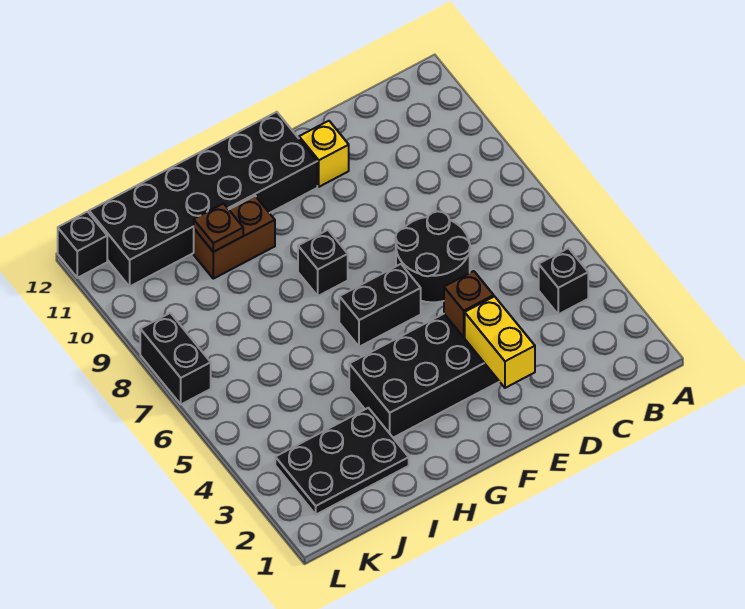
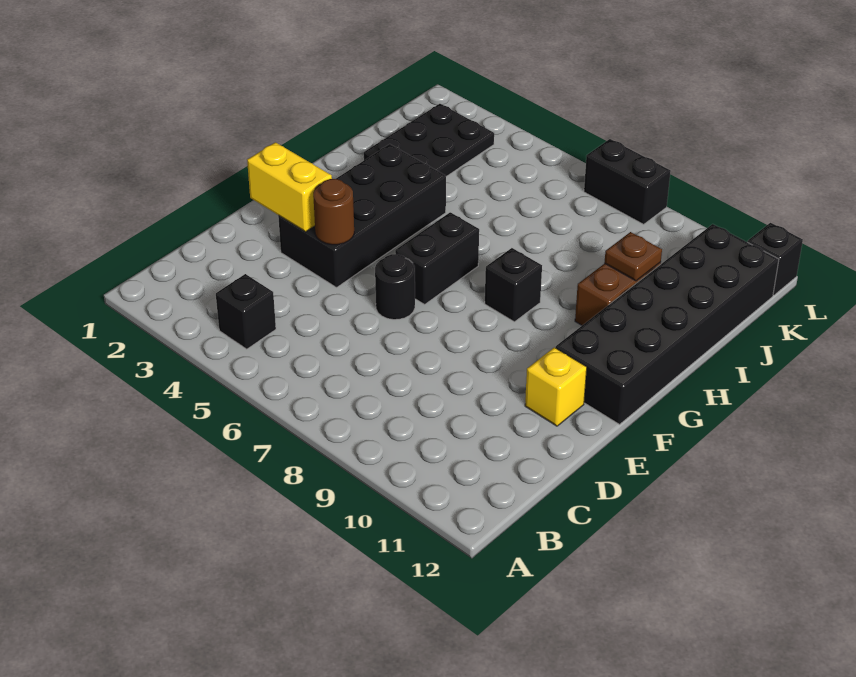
black round brick D6:E7 level 1 -> black round brick E6 level 1
brown brick E4 level 2 -> brown round brick E4 level 2

